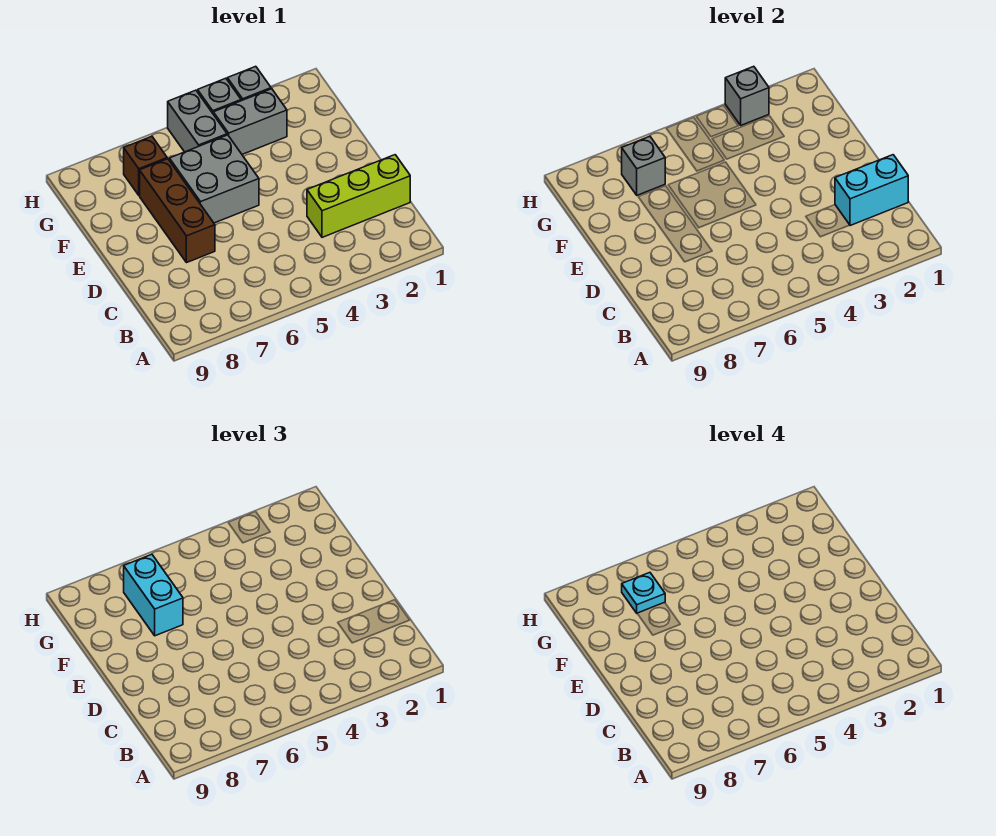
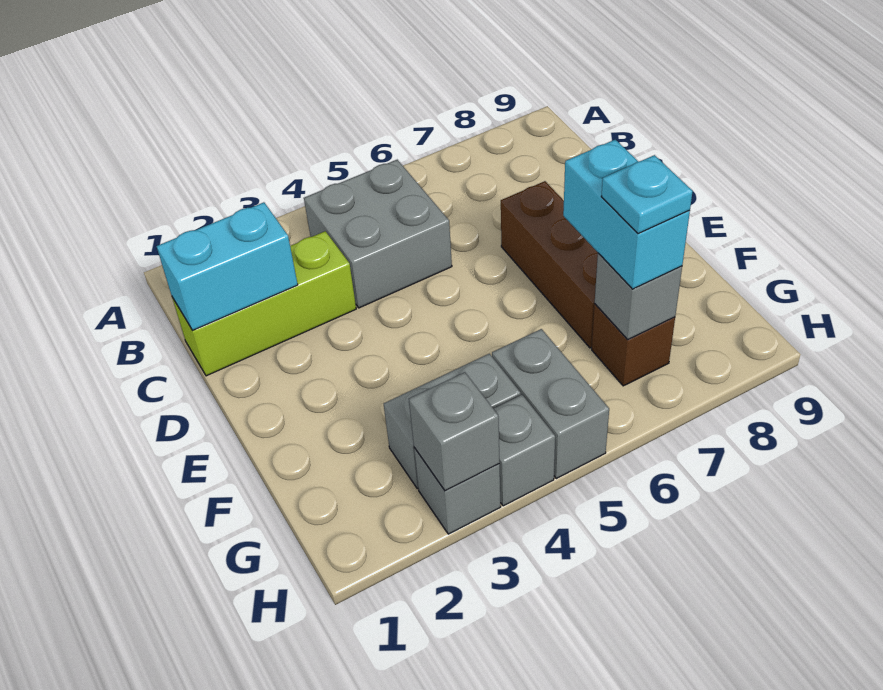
grey brick E5:F6 level 1 -> grey brick B4:C5 level 1

